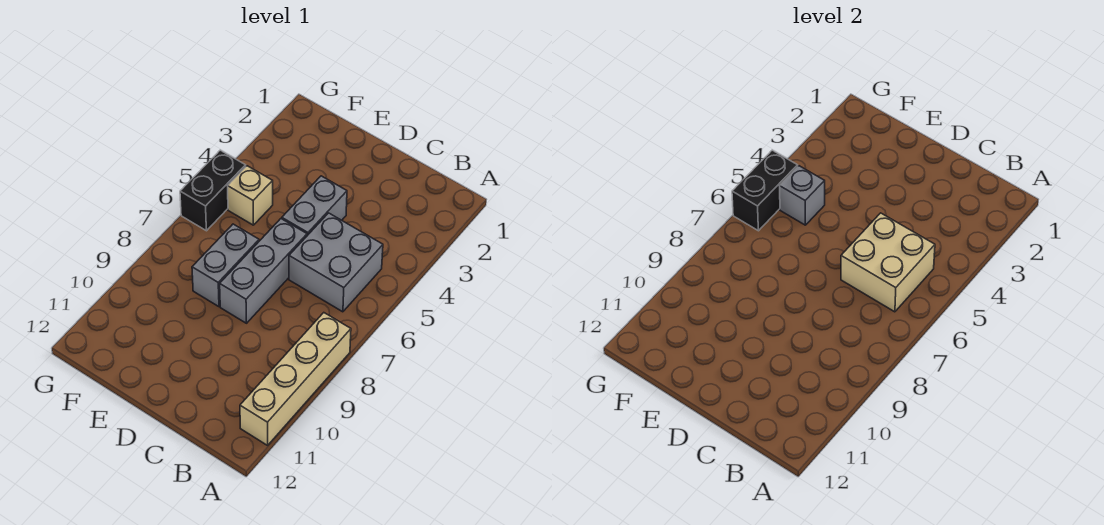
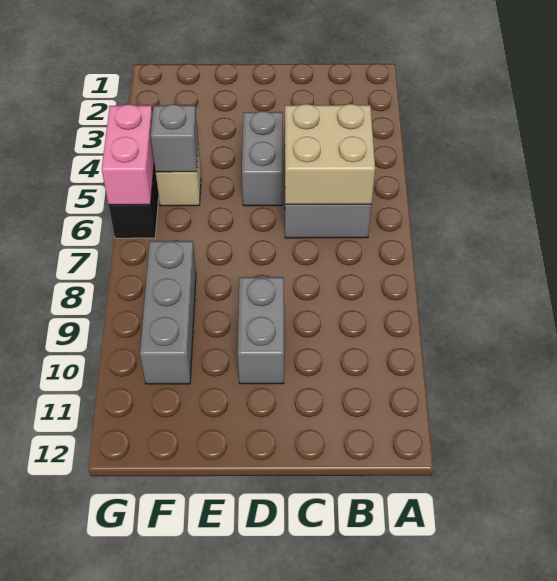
tan brick A8:A11 level 1 -> none
grey brick D6:D8 level 1 -> grey brick F8:F10 level 1
grey brick E7:E8 level 1 -> grey brick D9:D10 level 1
black brick G5:G6 level 2 -> pink brick G5:G6 level 2

